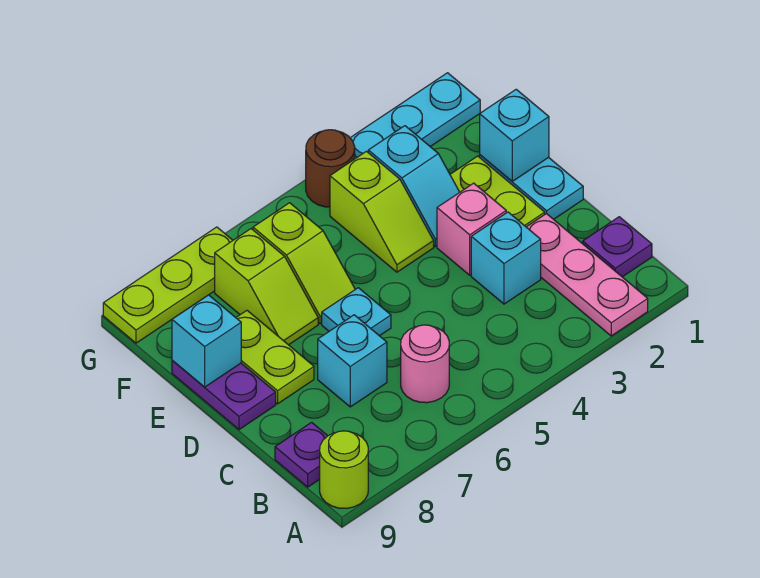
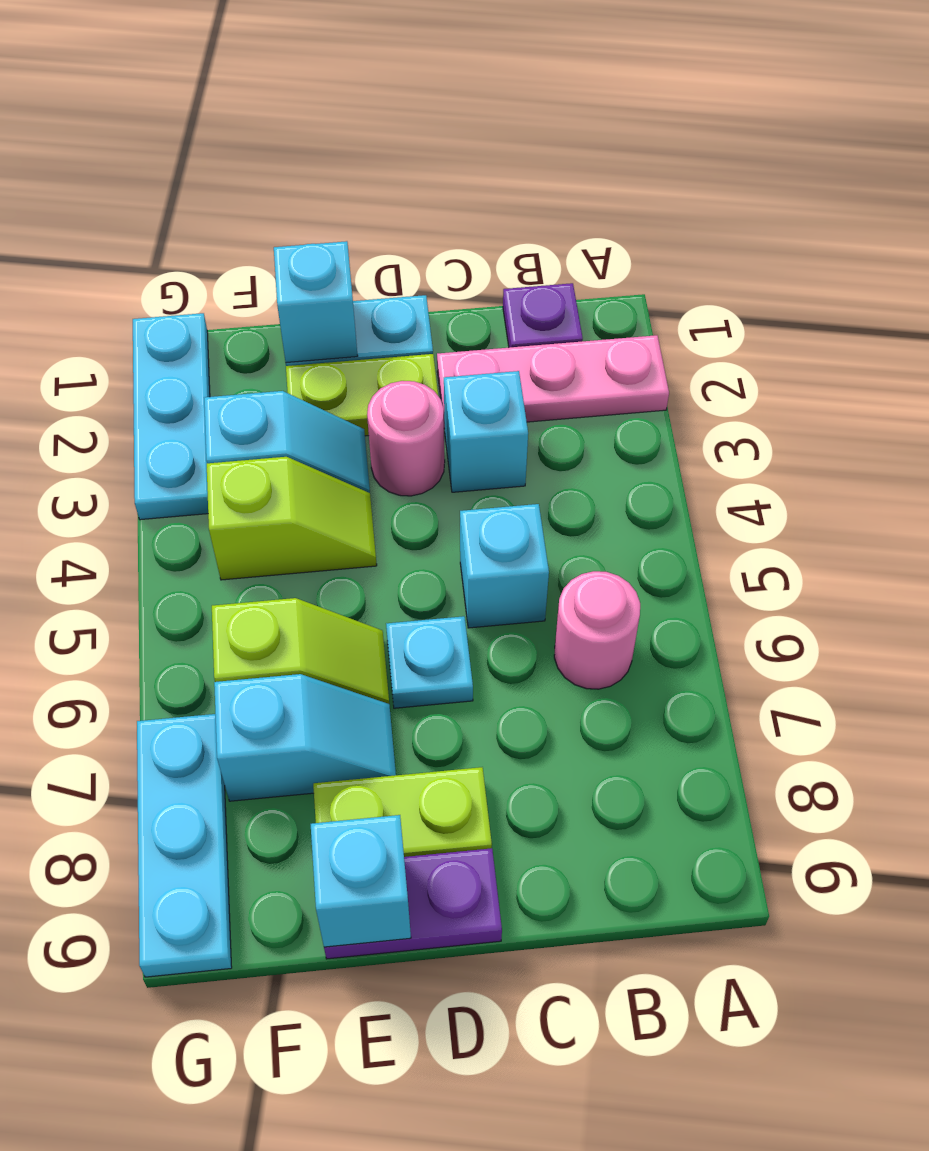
lime round brick A9 level 1 -> none
purple plate B9 level 1 -> none
cyan brick C7 level 1 -> cyan brick C5 level 1
pink brick D3 level 1 -> pink round brick D3 level 1
lime slope E7:F7 level 1 top F -> cyan slope E7:F7 level 1 top F
brown round brick G4 level 1 -> none
lime plate G7:G9 level 1 -> cyan plate G7:G9 level 1

